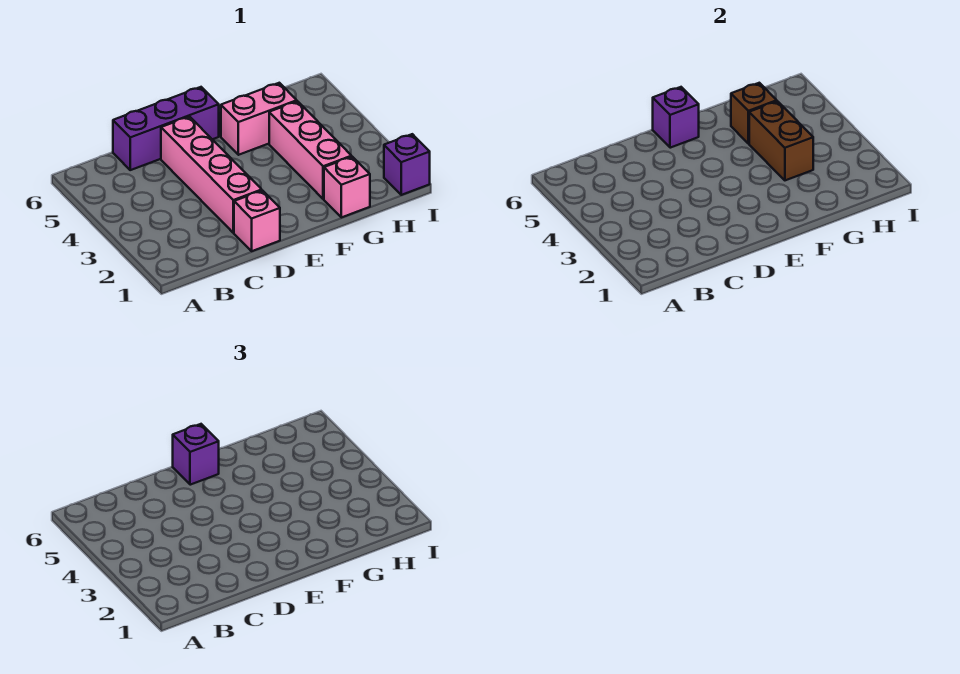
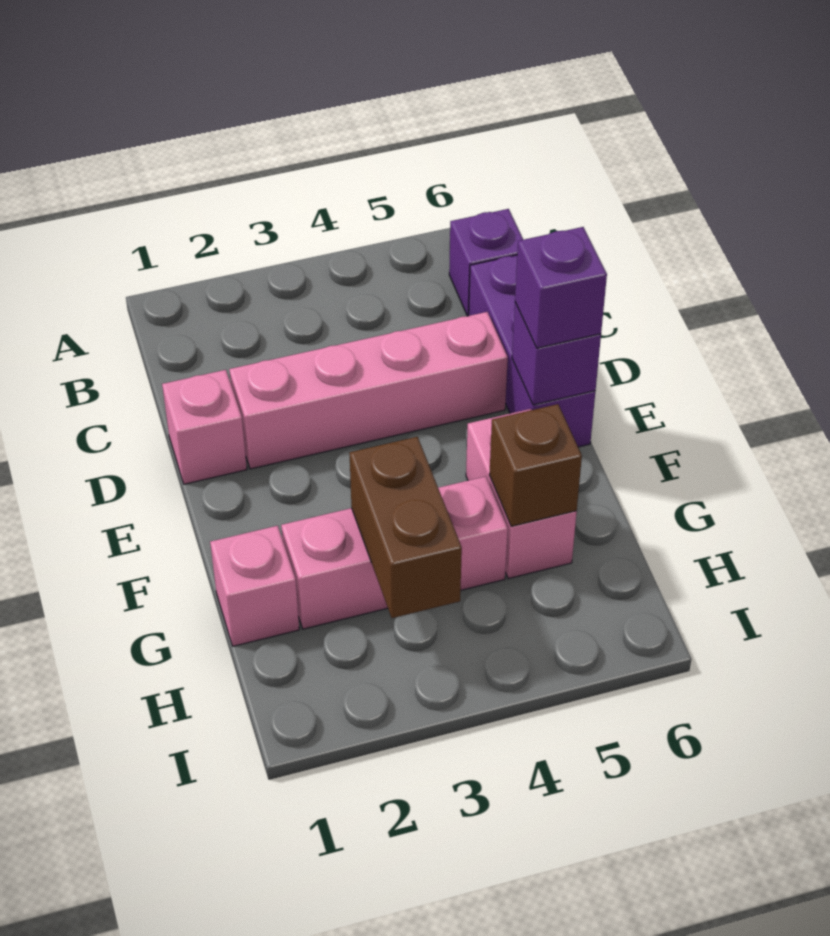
brown brick G3:G4 level 2 -> brown brick G3:H3 level 2
purple brick I1 level 1 -> purple brick B6 level 1

